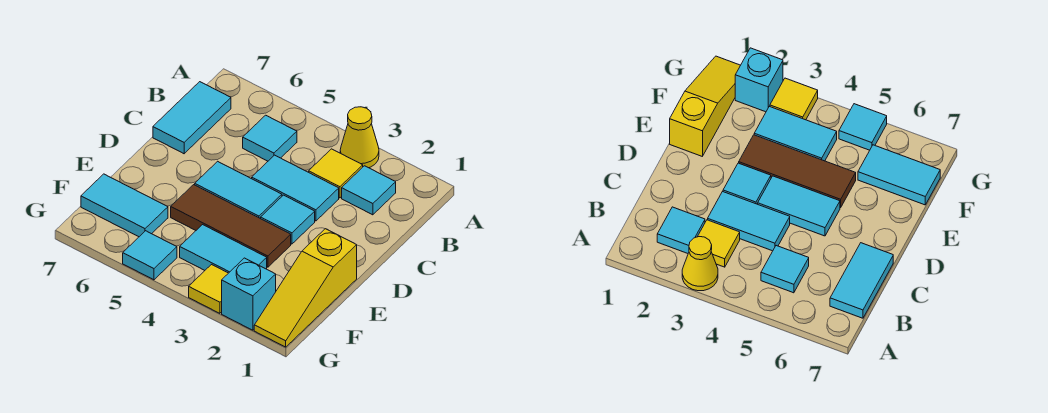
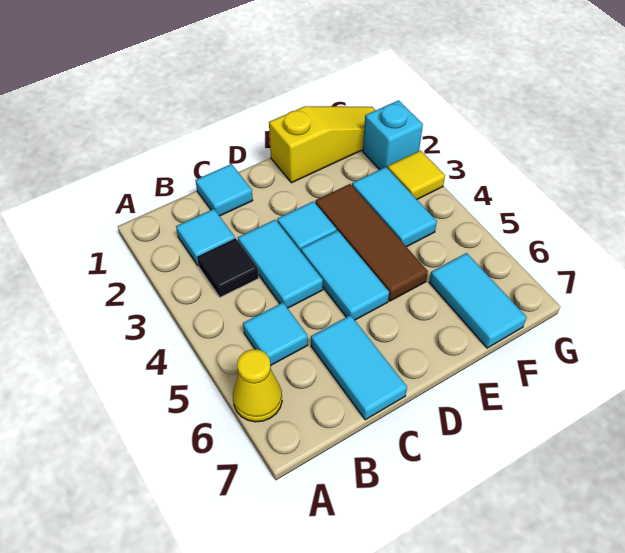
yellow cone A3 level 1 -> yellow cone A6 level 1
yellow tile B3 level 1 -> black tile B3 level 1
cyan tile B7:C7 level 1 -> cyan tile C6:C7 level 1
cyan tile G5 level 1 -> cyan tile C1 level 1

